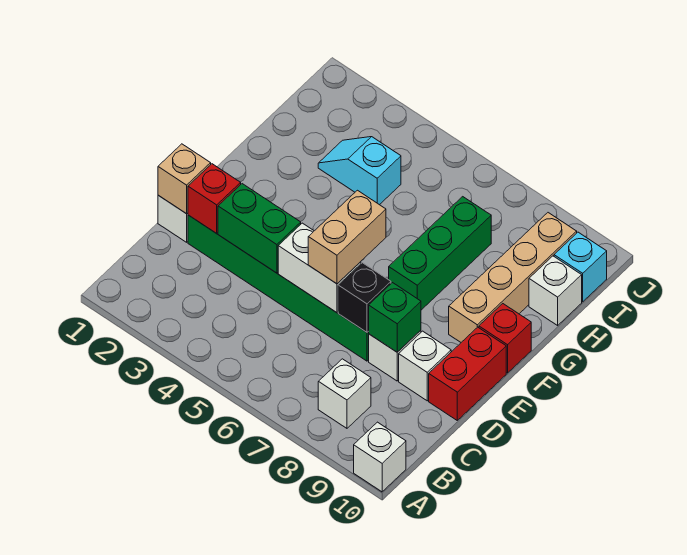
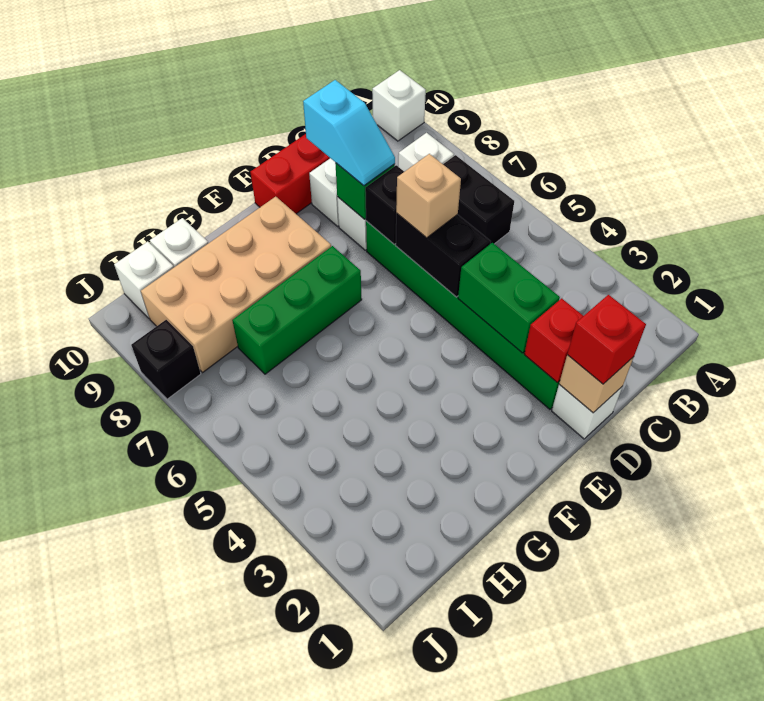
none -> black brick B6:B7 level 1
white brick D5:D6 level 2 -> black brick D5:D6 level 2
tan brick D6:E6 level 3 -> tan brick D6 level 3
tan brick F9:I9 level 1 -> tan brick F8:I9 level 1
red brick F10 level 1 -> red brick D1 level 3
cyan slope H3:H4 level 1 top 4 -> cyan slope D8:D9 level 3 top 9
cyan brick I10 level 1 -> white brick I10 level 1
none -> black brick J8 level 1

